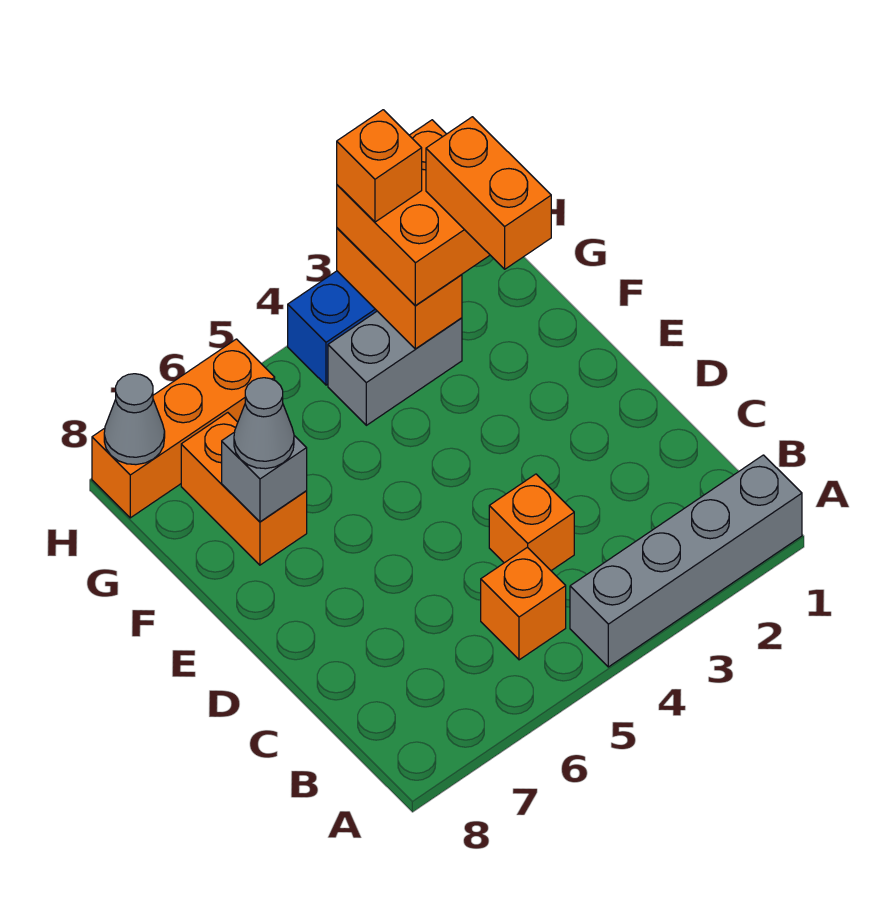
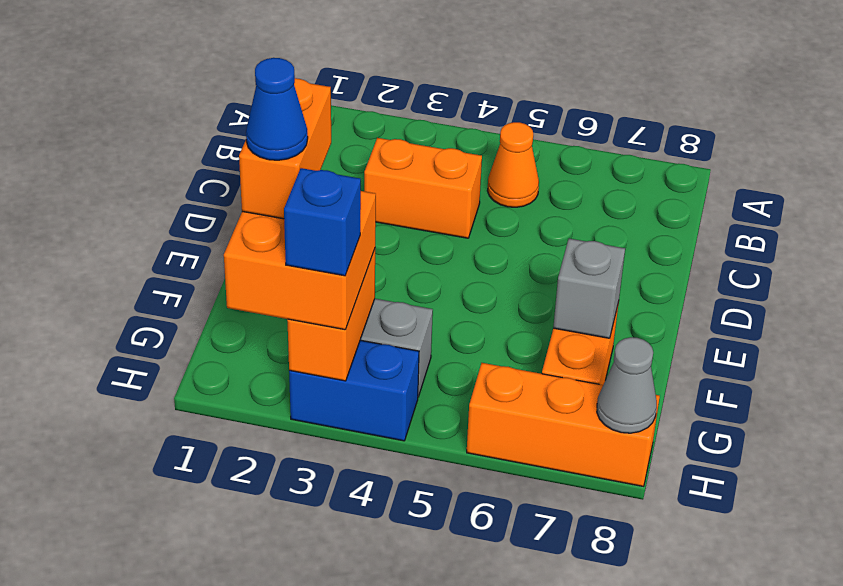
grey brick A1:A4 level 1 -> none
orange brick B5 level 1 -> orange cone B5 level 1
orange brick C4 level 1 -> orange brick C3:C4 level 1
grey cone F7 level 3 -> none
none -> blue cone G2 level 5
orange brick H3 level 4 -> blue brick H3 level 4

